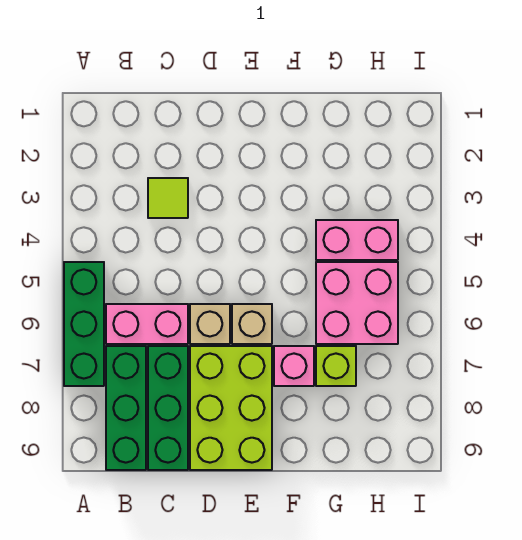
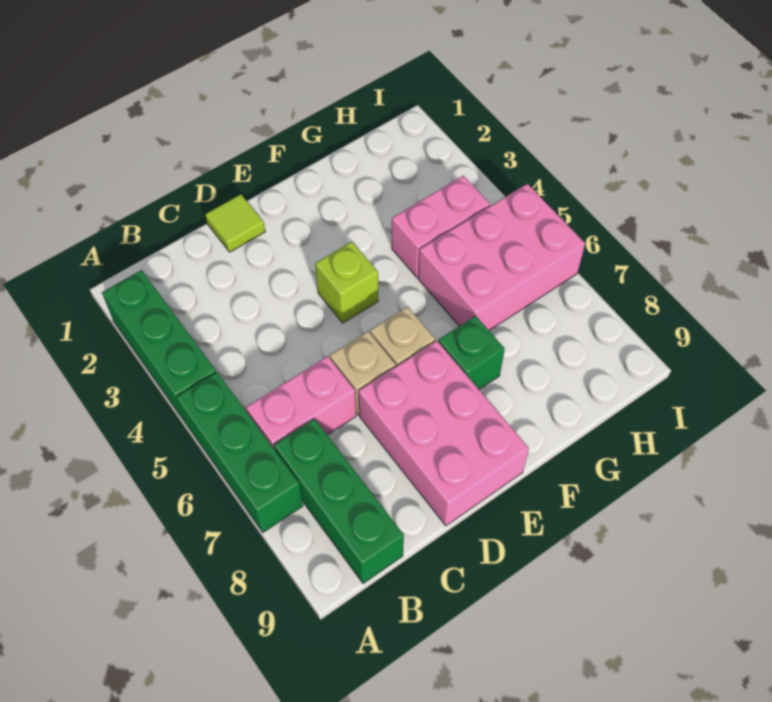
lime tile C3 level 1 -> lime tile D1 level 1
green brick C7:C9 level 1 -> green brick A2:A4 level 1
lime brick D7:E9 level 1 -> pink brick D7:E9 level 1
pink brick F7 level 1 -> green brick F7 level 1
pink brick G5:H6 level 1 -> pink brick G5:I6 level 1
lime brick G7 level 1 -> lime brick E4 level 1

